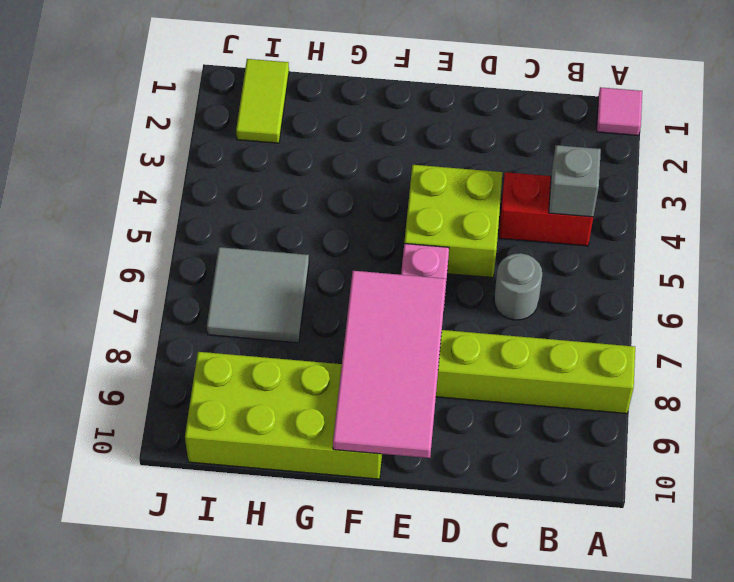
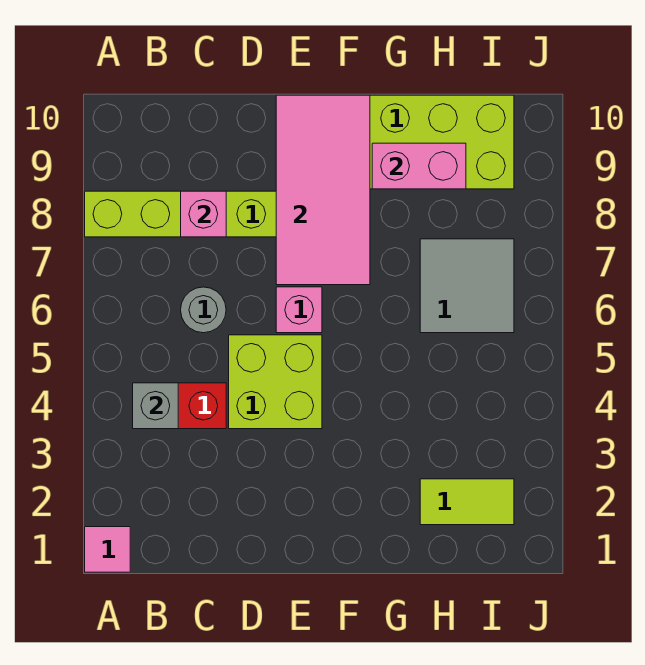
none -> pink brick C8 level 2
none -> pink brick G9:H9 level 2
lime tile I1:I2 level 1 -> lime tile H2:I2 level 1

